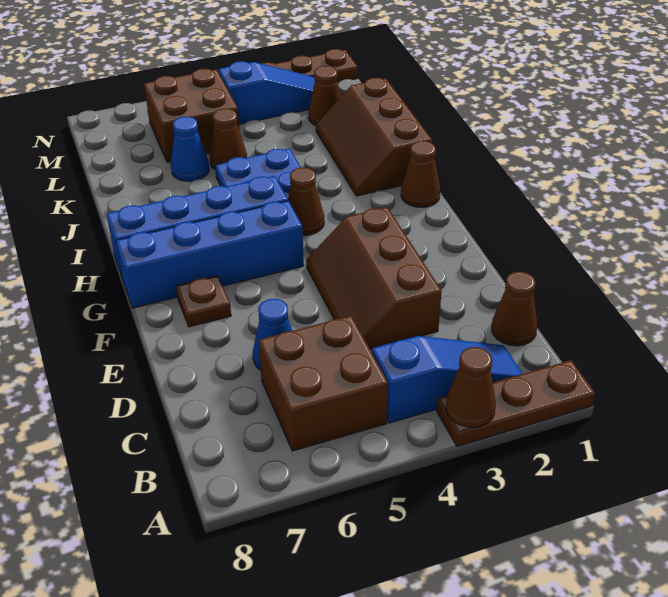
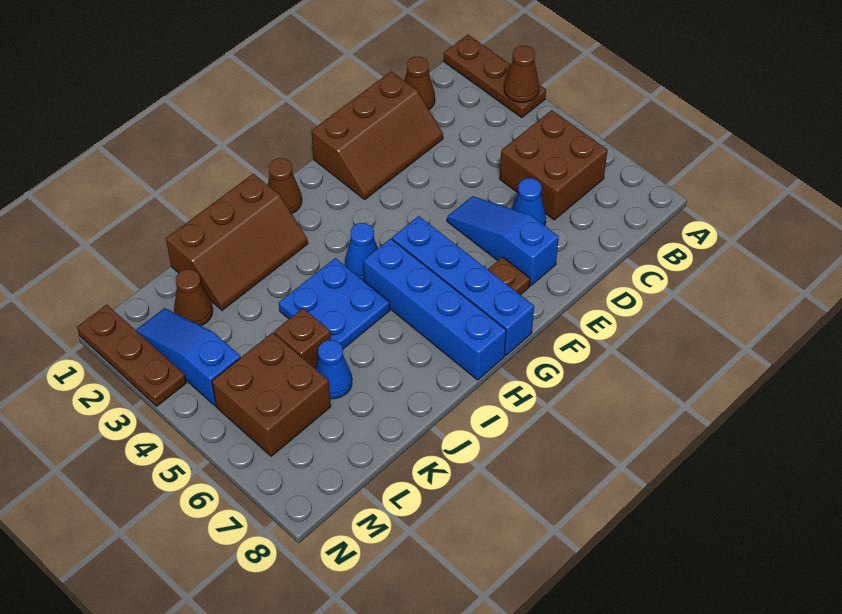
blue slope B2:B4 level 1 top 4 -> blue slope E5:E7 level 1 top 7
brown slope D3:F4 level 1 top 3 -> brown slope D1:F2 level 1 top 1
brown cone H4 level 1 -> blue cone H4 level 1
brown cone K5 level 1 -> brown brick K5 level 1

